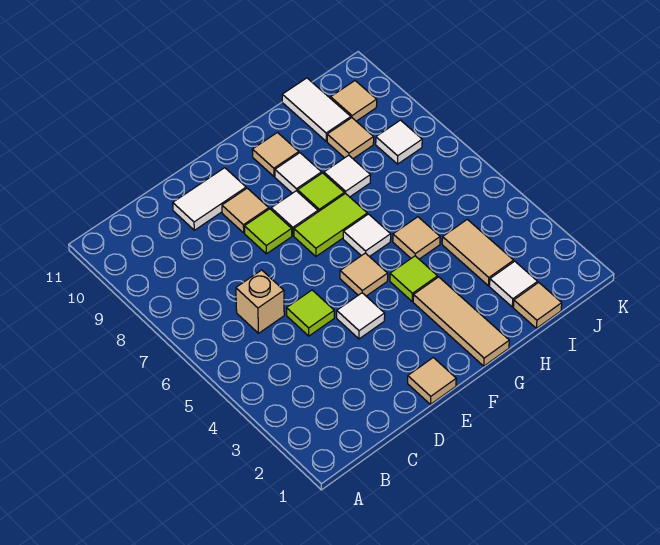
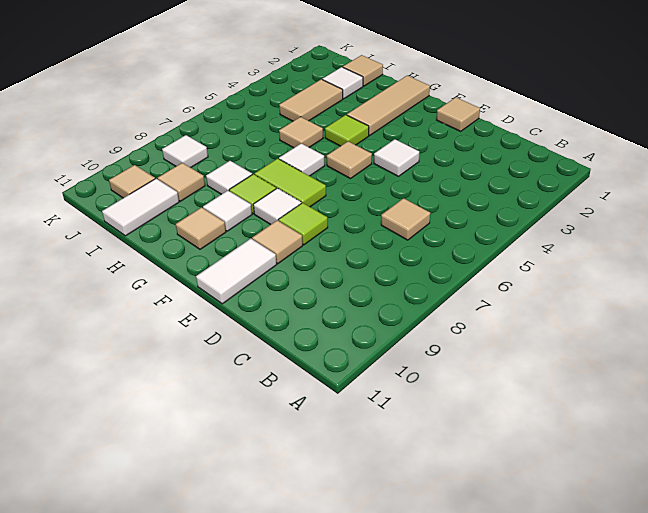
tan brick C6 level 1 -> tan tile C6 level 1
lime tile D5 level 1 -> none
white tile D10:E10 level 1 -> white tile E10:E11 level 1

